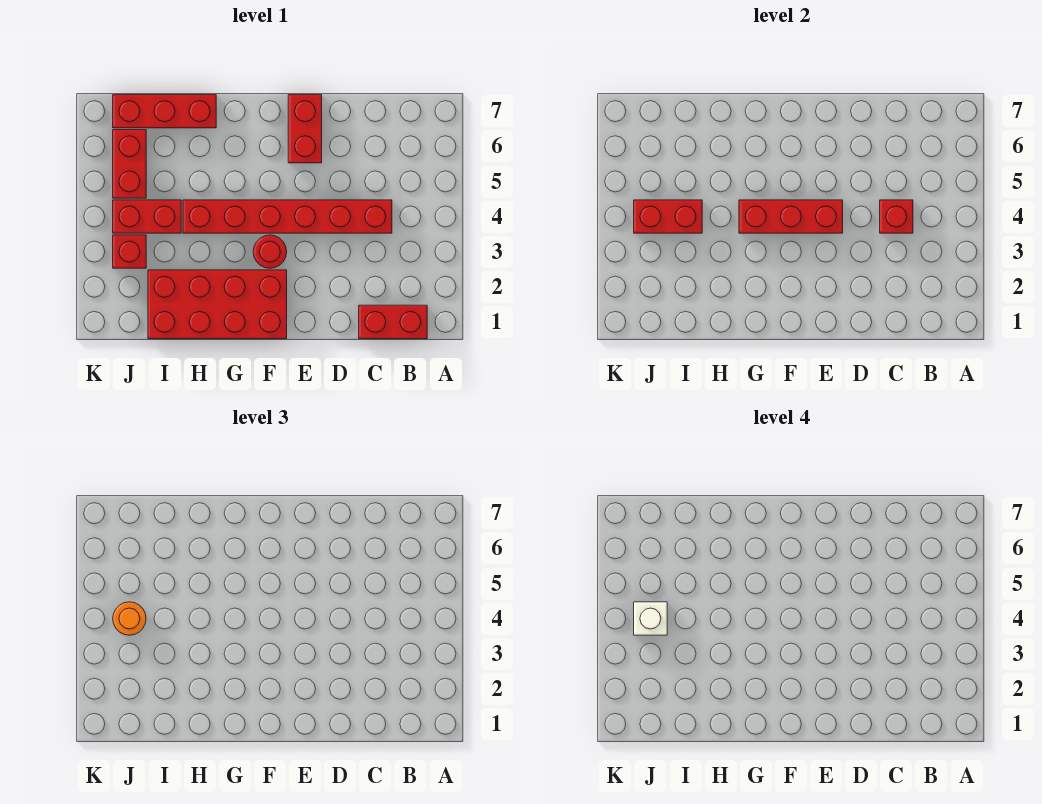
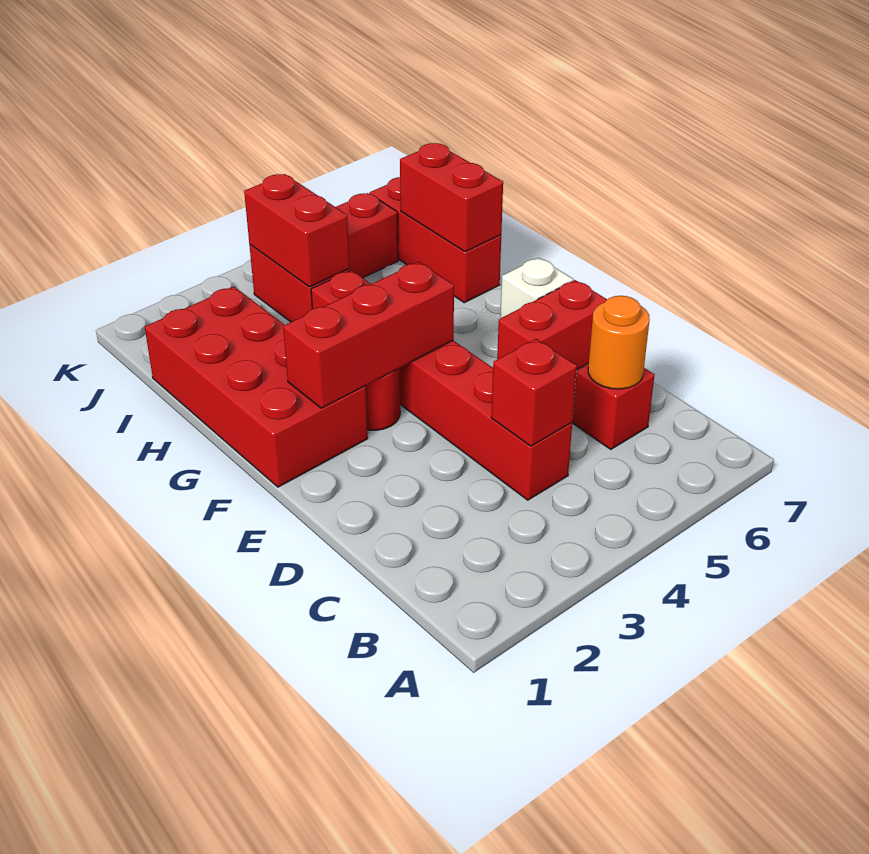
red brick B1:C1 level 1 -> red brick H7:I7 level 2
red brick E4:G4 level 2 -> red brick F2:F4 level 2
red brick J3 level 1 -> red brick C6 level 1
orange round brick J4 level 3 -> orange round brick C6 level 2
white brick J4 level 4 -> white brick F7 level 1

